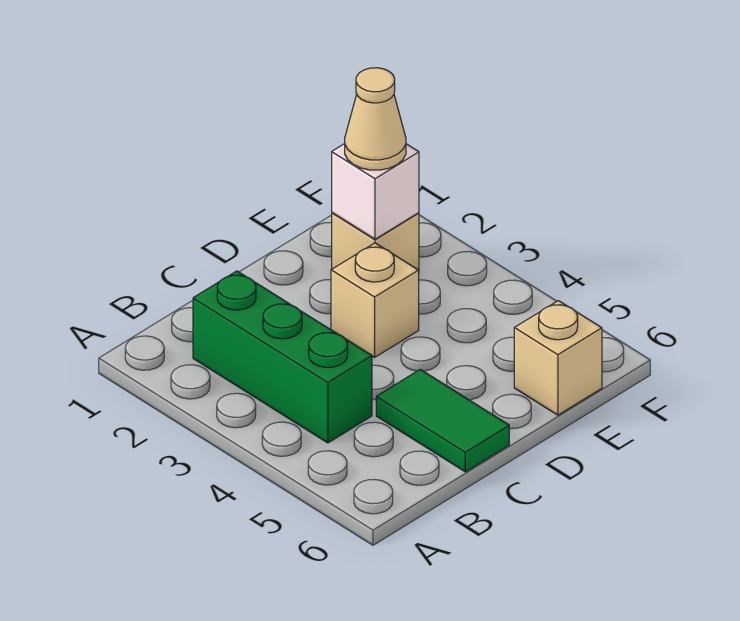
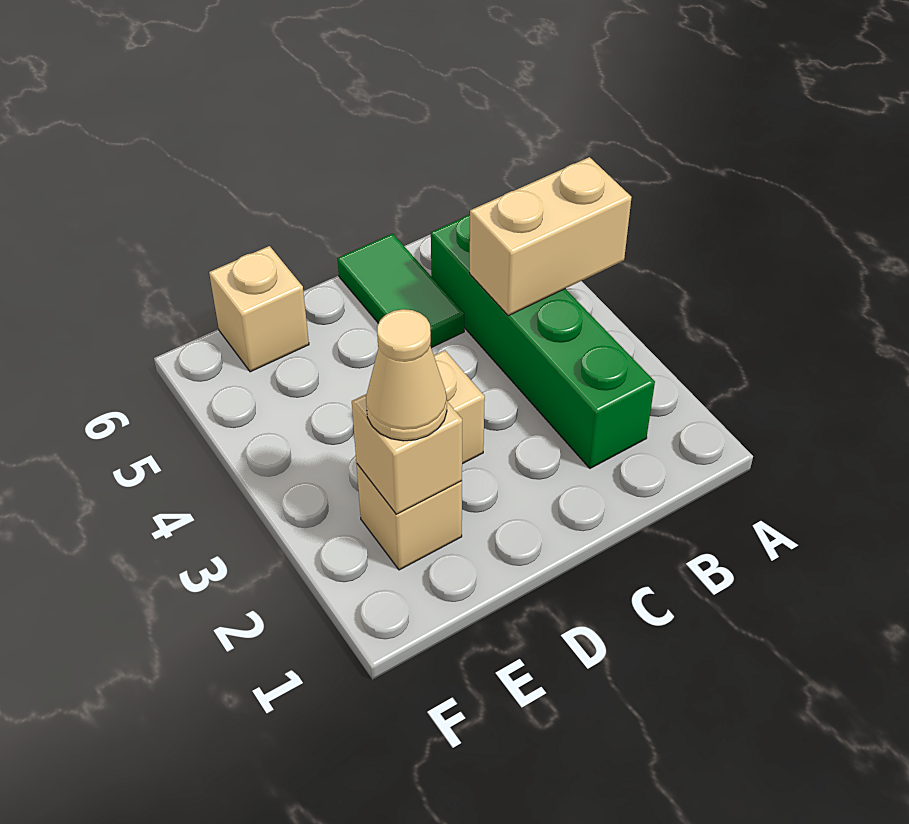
none -> tan brick A4:B4 level 2
green brick B2:B4 level 1 -> green brick B2:B5 level 1
white brick E2 level 2 -> tan brick E2 level 2

